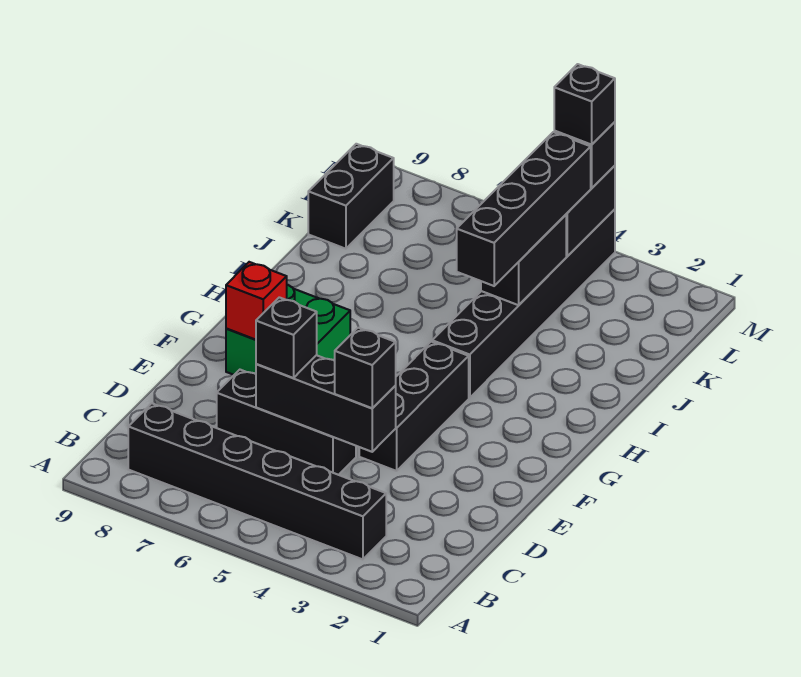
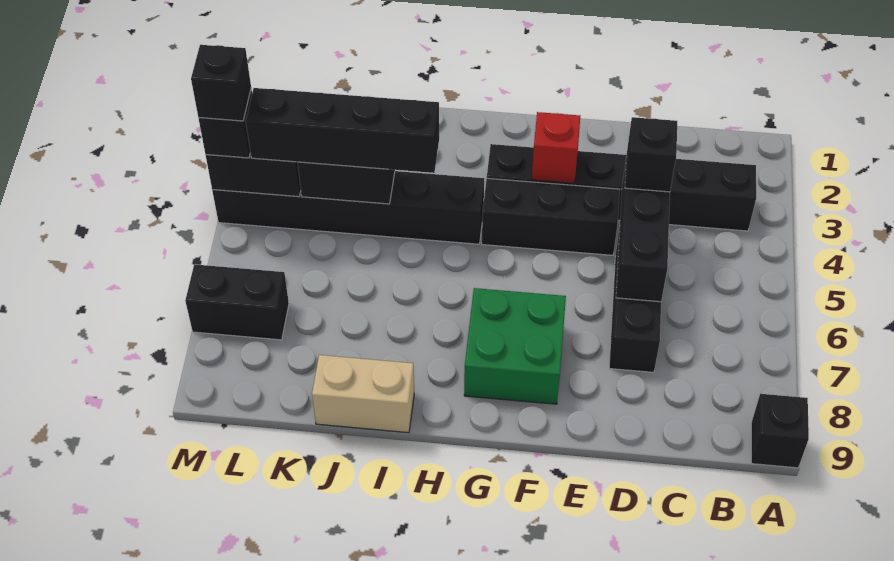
black brick B3:B8 level 1 -> black brick B3:G3 level 1
black brick D6 level 3 -> black brick A9 level 1
red brick F8 level 2 -> red brick F3 level 2
none -> tan brick I9:J9 level 1
black brick K9:L9 level 1 -> black brick L7:M7 level 1

